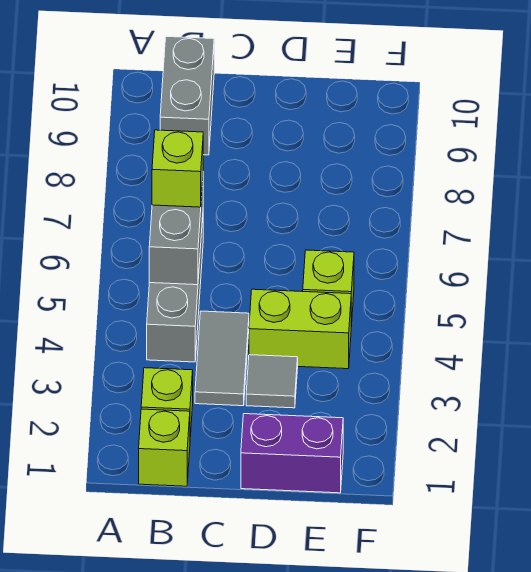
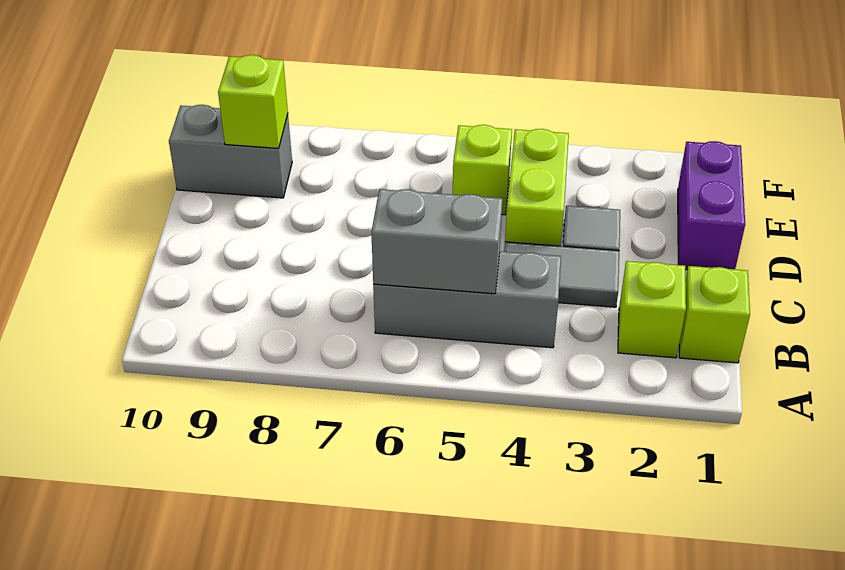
lime brick B6 level 3 -> lime brick E9 level 2
grey brick B9:B10 level 1 -> grey brick E9:E10 level 1

